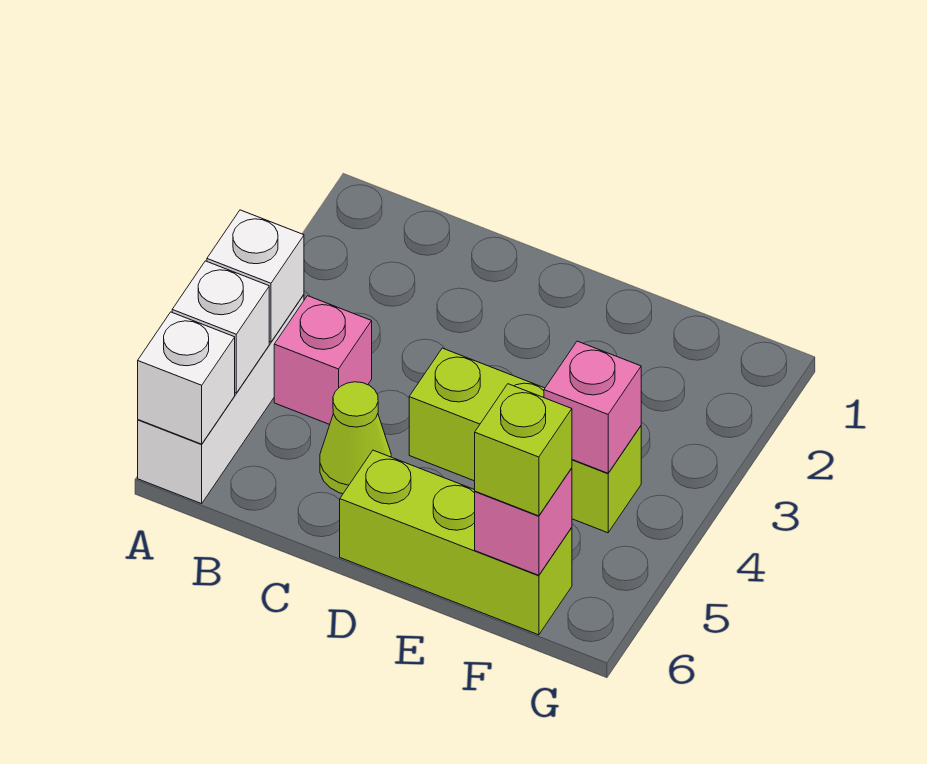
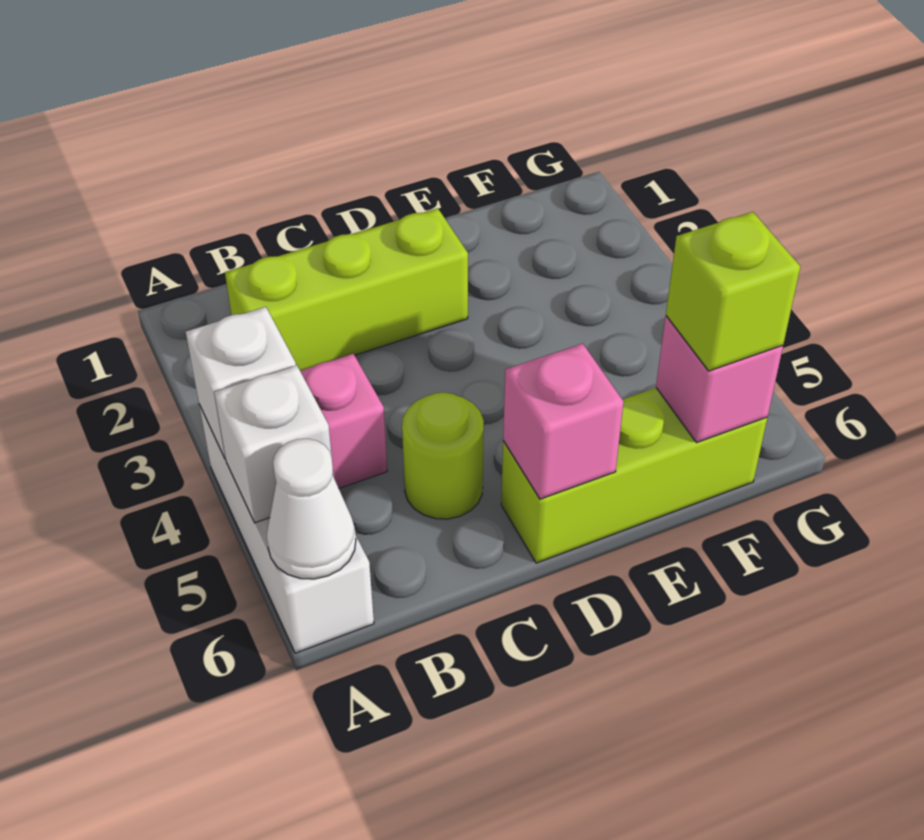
white brick A6 level 2 -> white cone A6 level 2
lime cone C5 level 1 -> lime round brick C5 level 1
lime brick D4:F4 level 1 -> lime brick B2:D2 level 1
pink brick F4 level 2 -> pink brick D6 level 2

